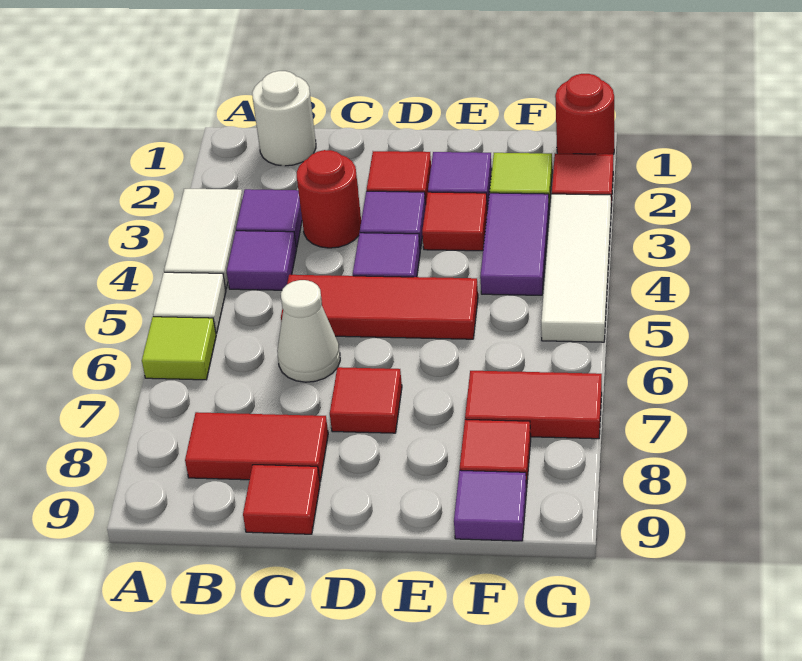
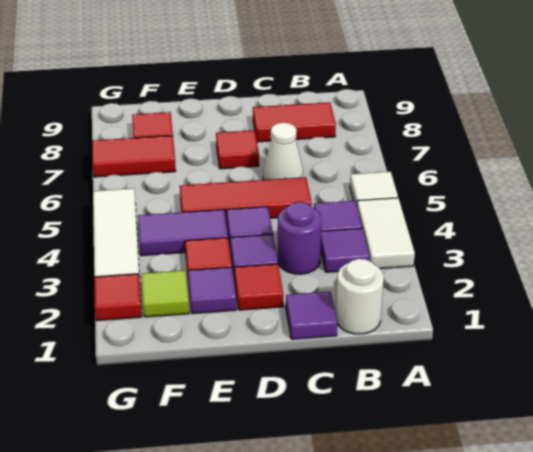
lime tile A6 level 1 -> none
red round brick C3 level 1 -> purple round brick C3 level 1
red tile C9 level 1 -> none
purple tile F3:F4 level 1 -> purple tile E4:F4 level 1
purple tile F9 level 1 -> purple tile C1 level 1
red round brick G1 level 1 -> none

